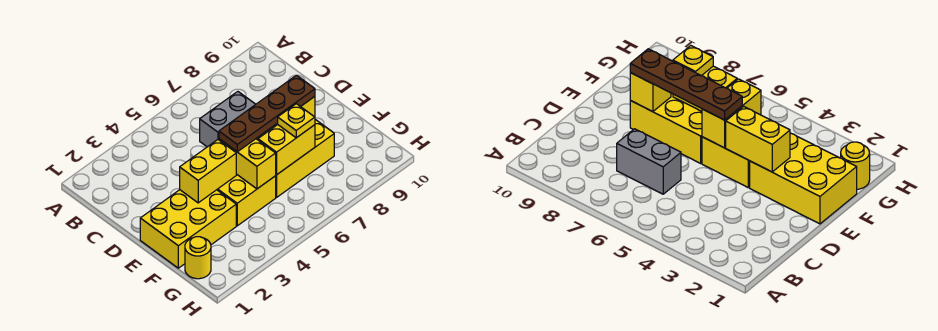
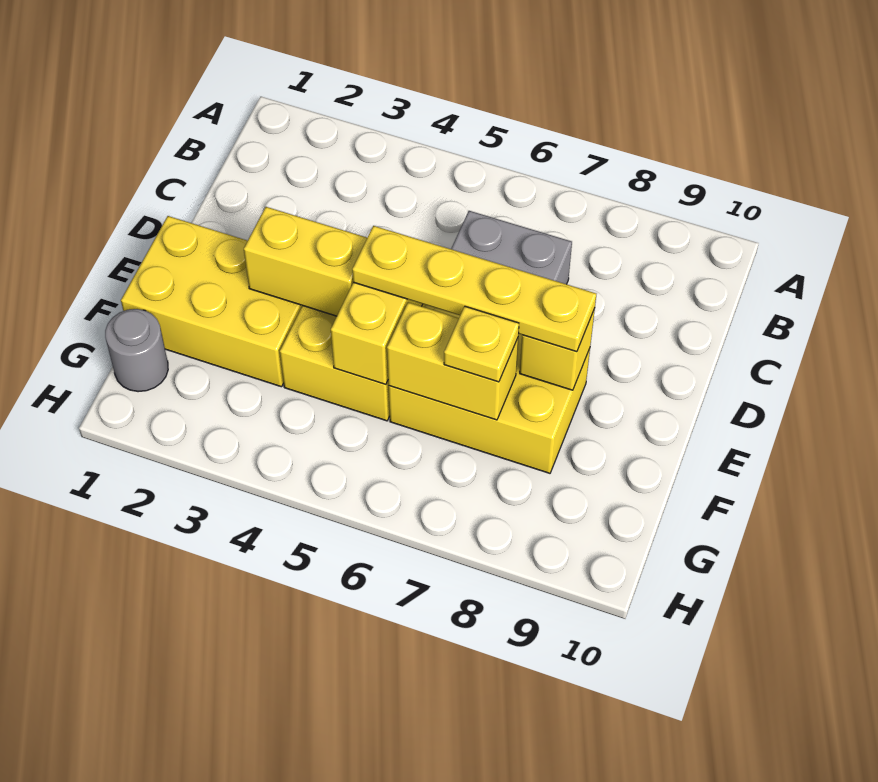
brown plate E5:E8 level 3 -> yellow plate E5:E8 level 3
yellow round brick G1 level 1 -> grey round brick G1 level 1

